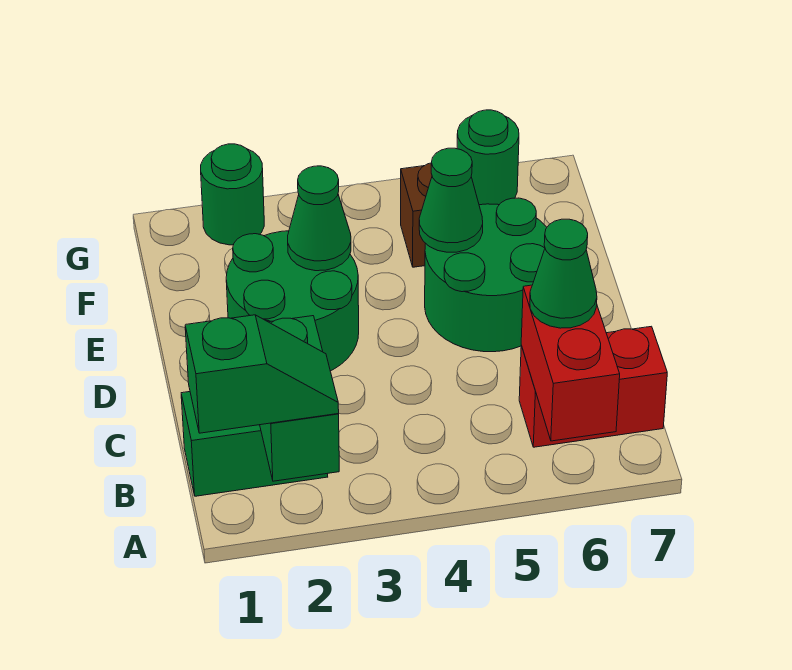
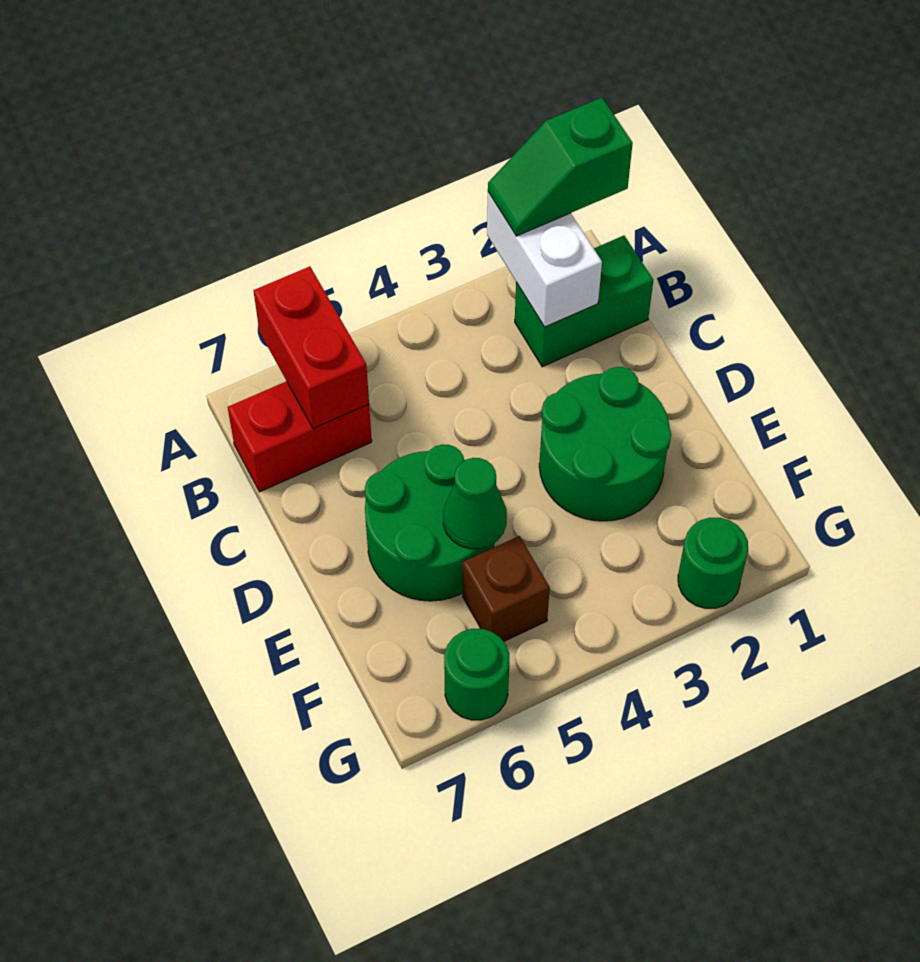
green brick A2:B2 level 2 -> white brick A2:B2 level 2
green cone B6 level 3 -> none
green cone E3 level 2 -> none

